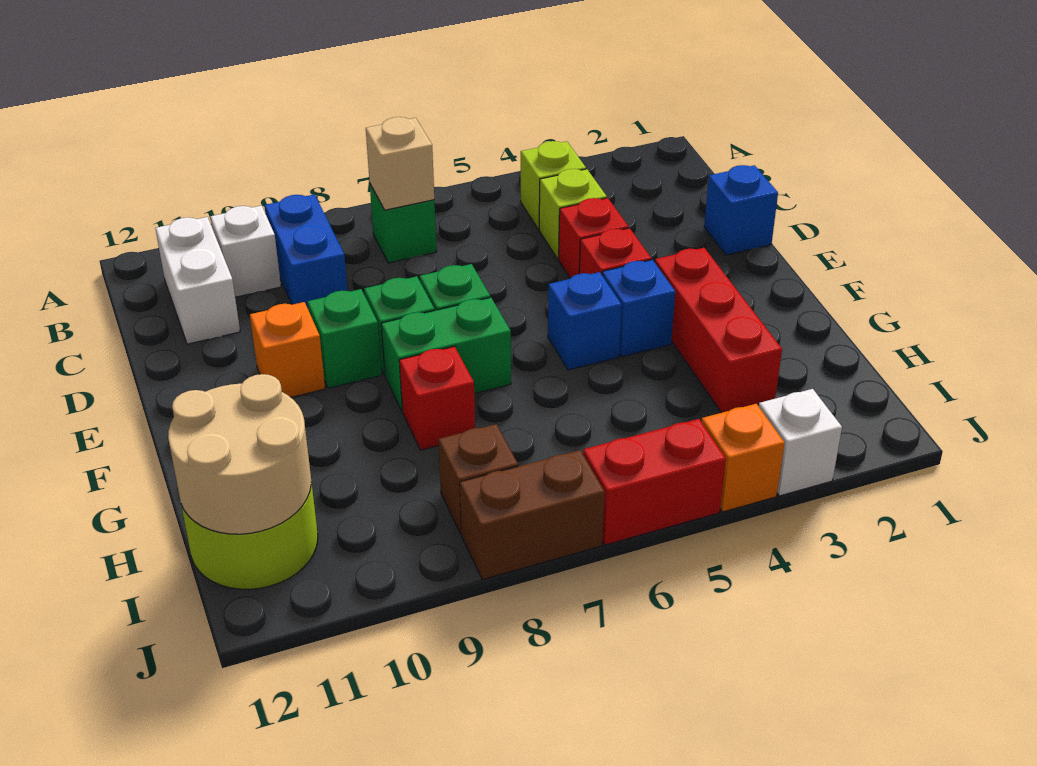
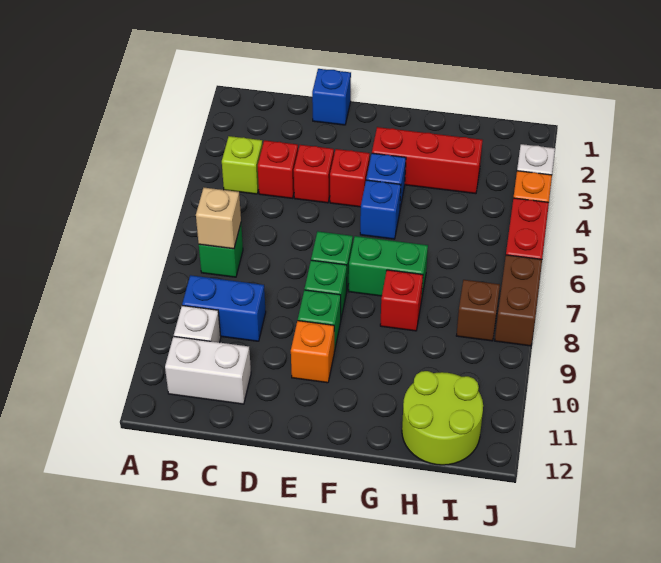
lime brick C4 level 1 -> red brick C4 level 1
green brick F7:F8 level 1 -> green brick F7:G7 level 1
tan round brick H11:I12 level 2 -> none

